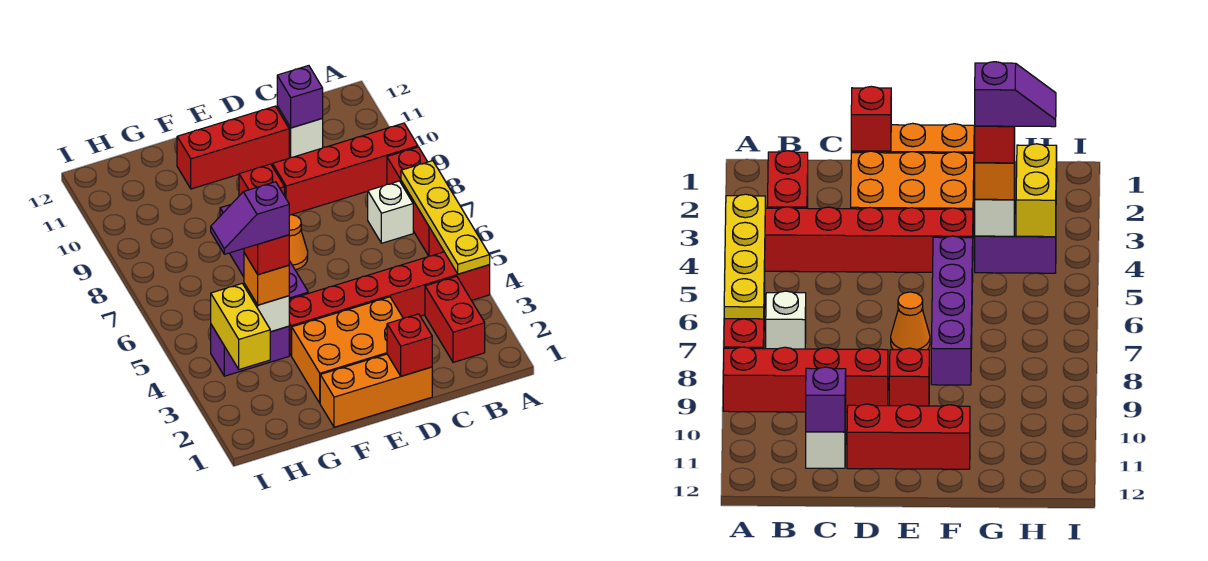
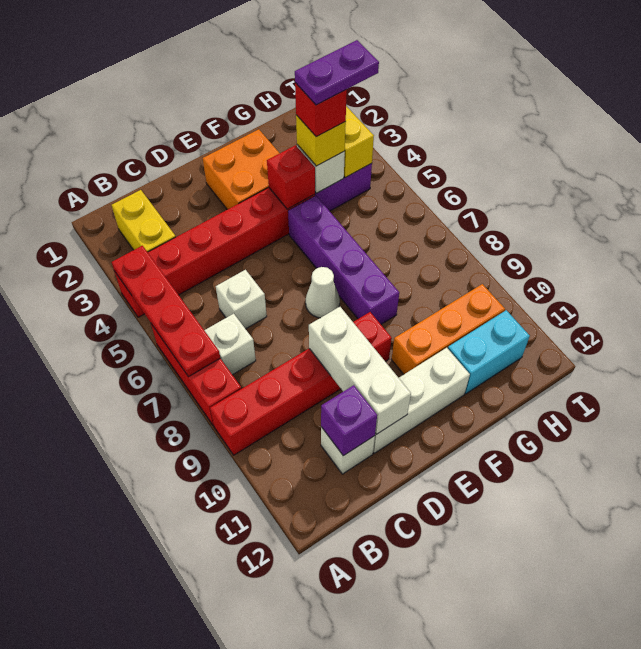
yellow plate A4:A7 level 2 -> red plate A4:A7 level 2
red brick B2:B3 level 1 -> yellow brick B2:B3 level 1
none -> white brick C6 level 1
orange brick D1:F1 level 1 -> orange brick F10:H10 level 1
red brick D1 level 2 -> red brick F4 level 2
orange brick D2:F3 level 1 -> orange brick E2:F3 level 1
none -> white brick D9:D11 level 2
red brick D11:F11 level 1 -> white brick D11:F11 level 1
orange cone E7 level 1 -> white cone E7 level 1
orange brick G4 level 3 -> yellow brick G4 level 3
purple slope G4:H4 level 5 top G -> purple plate G4:H4 level 5
none -> cyan brick G11:H11 level 1

